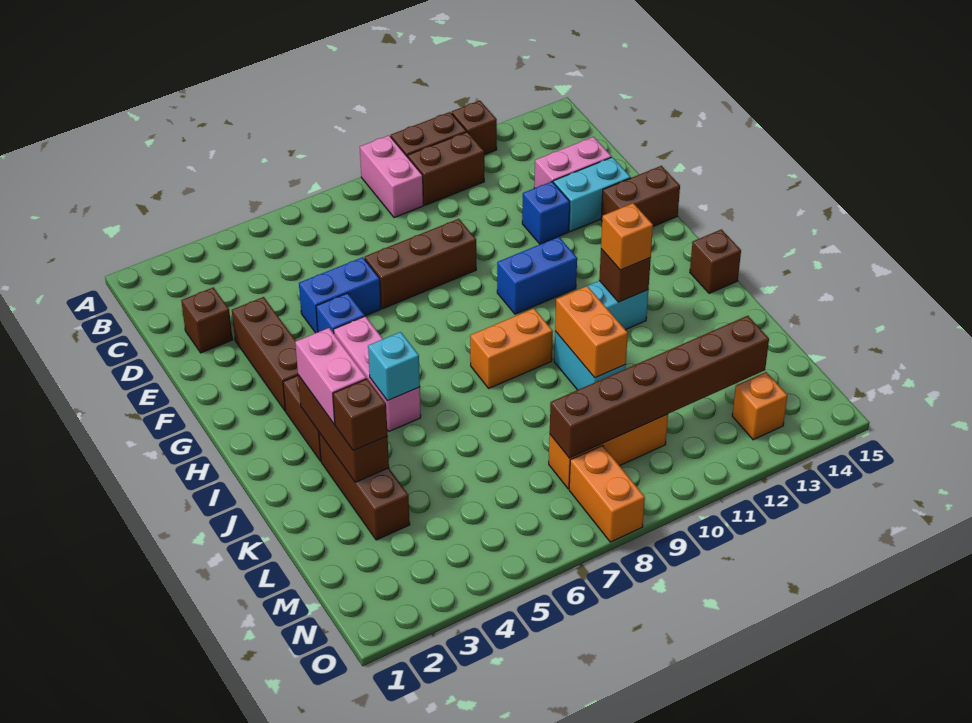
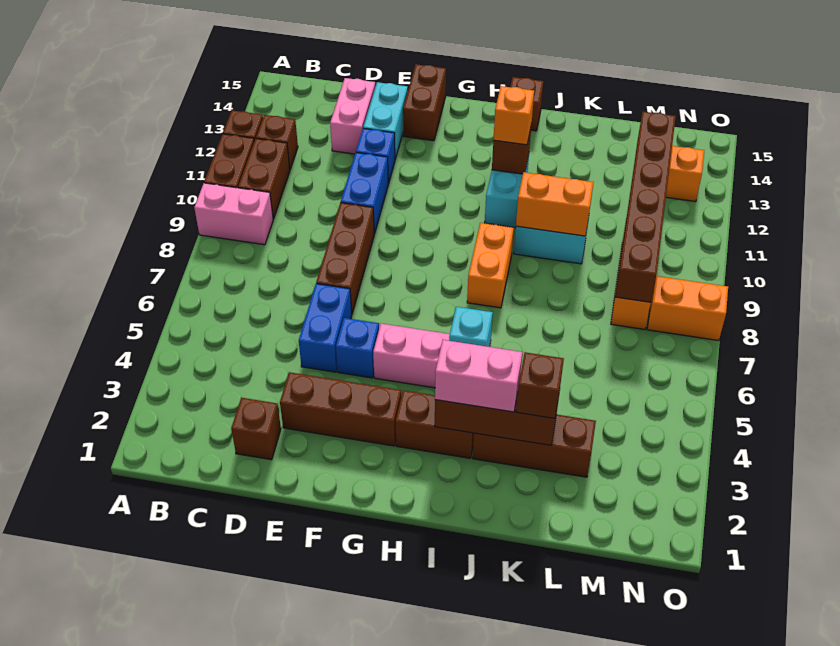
none -> brown brick B12 level 1
blue brick G10:G11 level 1 -> blue brick E10:E11 level 1

